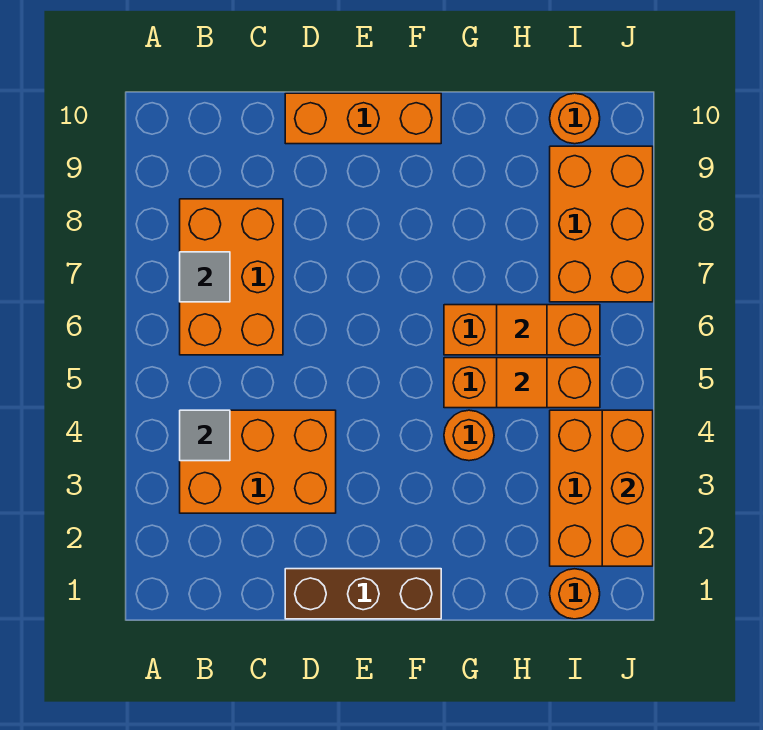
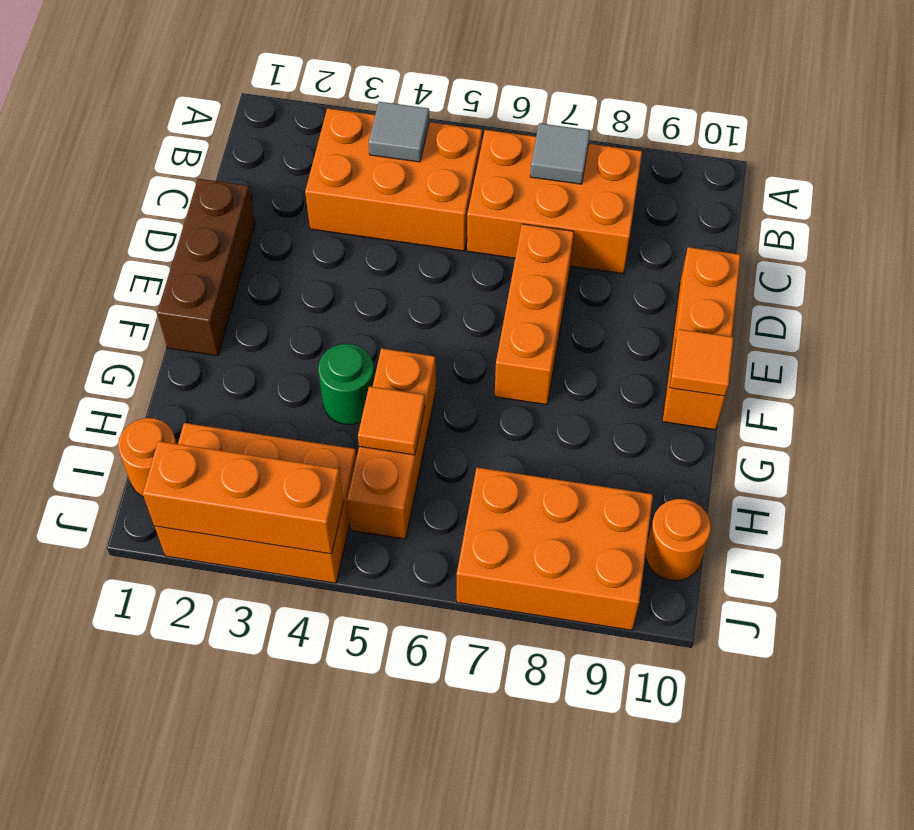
orange brick B3:D4 level 1 -> orange brick B3:C5 level 1
orange round brick G4 level 1 -> green round brick G4 level 1
orange brick G6:I6 level 1 -> orange brick D7:F7 level 1
orange tile H6 level 2 -> orange tile F10 level 2

